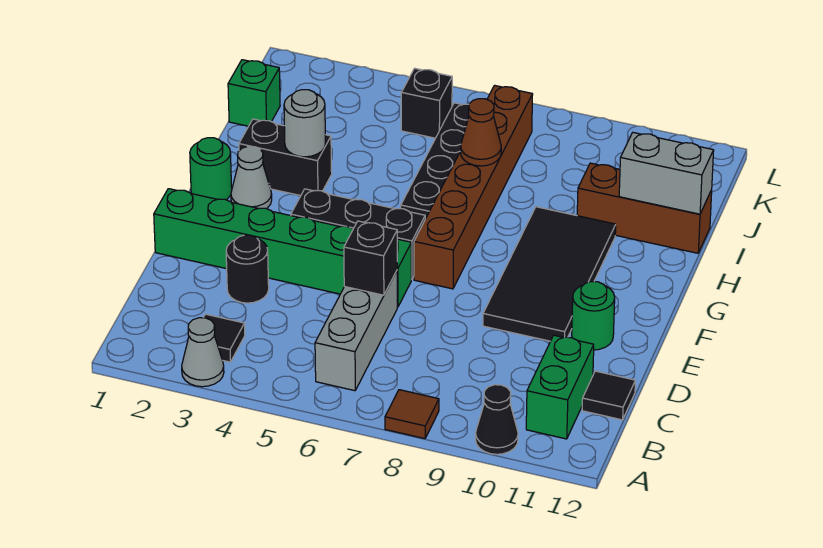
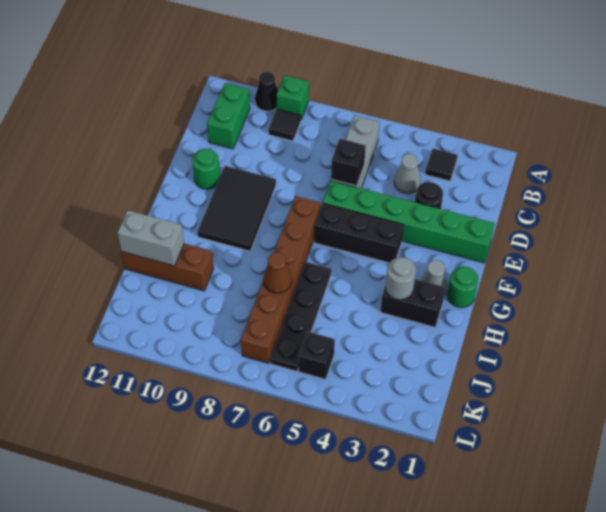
grey cone A3 level 1 -> grey cone C4 level 1
brown tile A8 level 1 -> none
black tile C12 level 1 -> black tile B9 level 1
black tile E9:H10 level 1 -> black tile E9:G10 level 1
green brick J1 level 1 -> green brick A9 level 1

